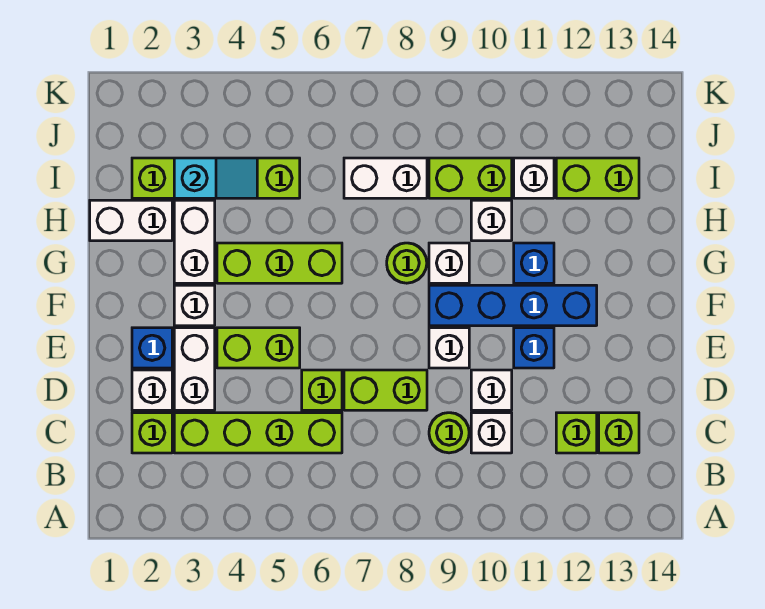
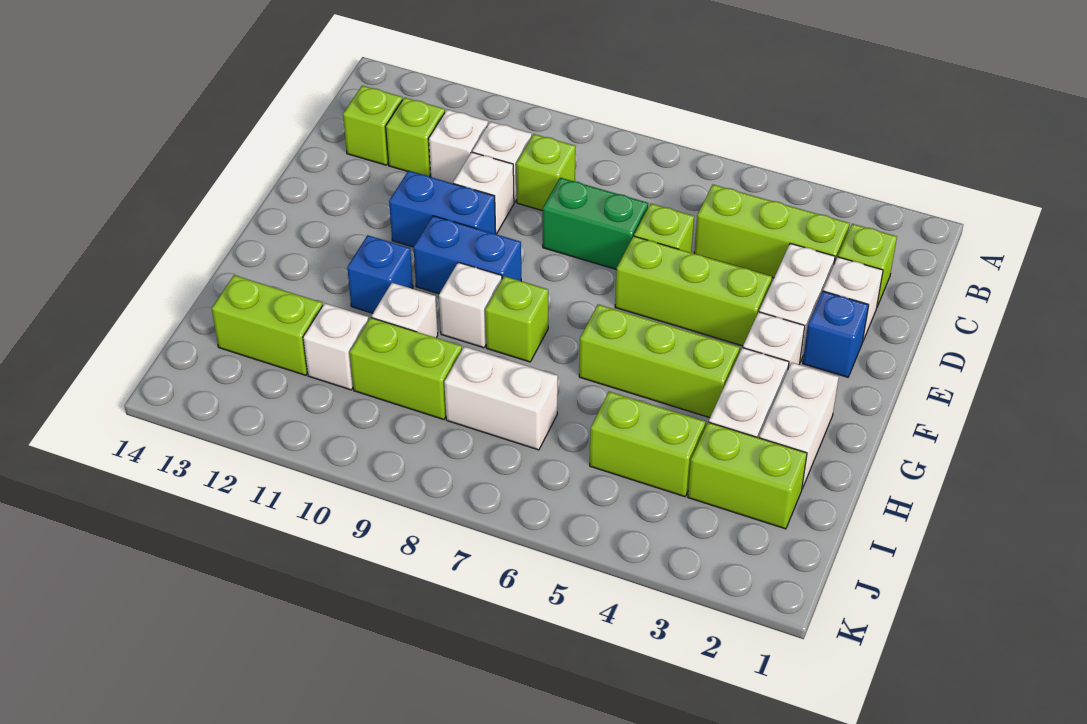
lime brick C3:C6 level 1 -> lime brick C3:C5 level 1
lime round brick C9 level 1 -> lime brick C9 level 1
lime brick D7:D8 level 1 -> green brick D7:D8 level 1
lime brick E4:E5 level 1 -> lime brick E4:E6 level 1
white brick E9 level 1 -> white brick C11 level 1
blue brick E11 level 1 -> blue brick E10:E11 level 1
blue brick F9:F12 level 1 -> blue brick F9:F10 level 1
lime round brick G8 level 1 -> lime brick G8 level 1
white brick H1:H2 level 1 -> white brick G2:H2 level 1
cyan slope I3:I4 level 2 top 3 -> none

